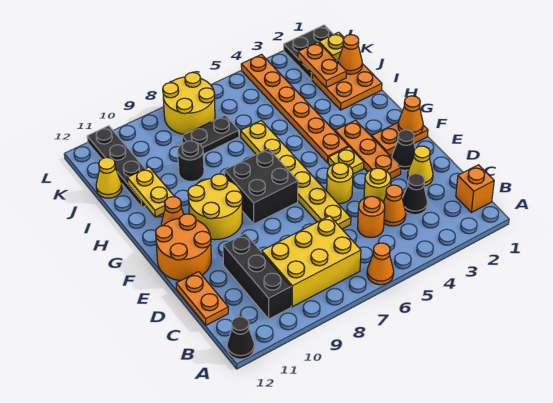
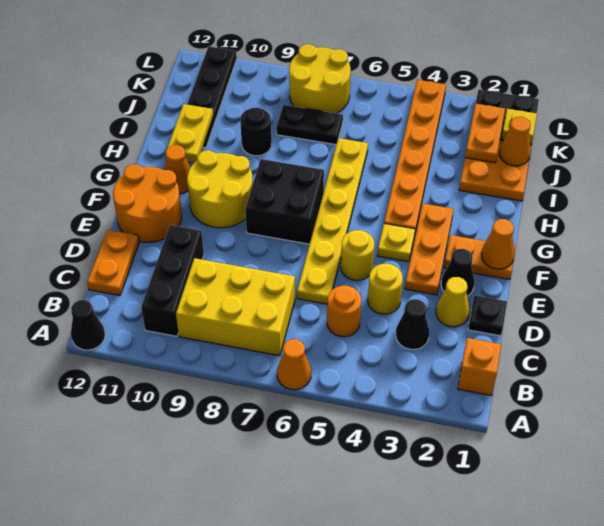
orange cone C4 level 1 -> none
none -> black plate D1 level 1
yellow cone J12 level 1 -> none

